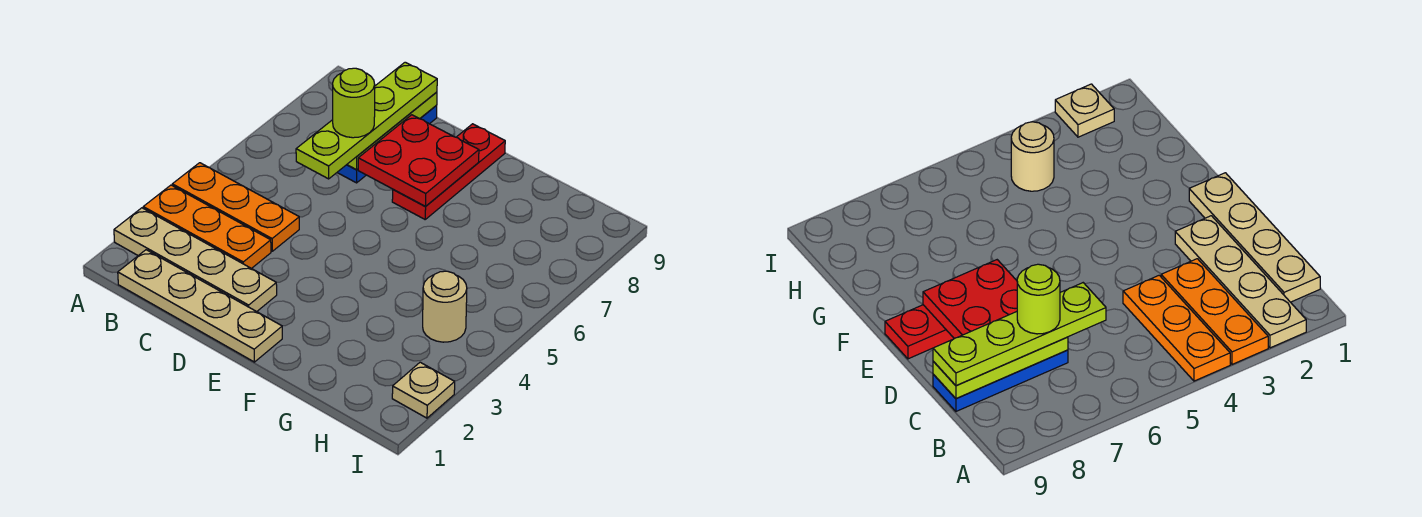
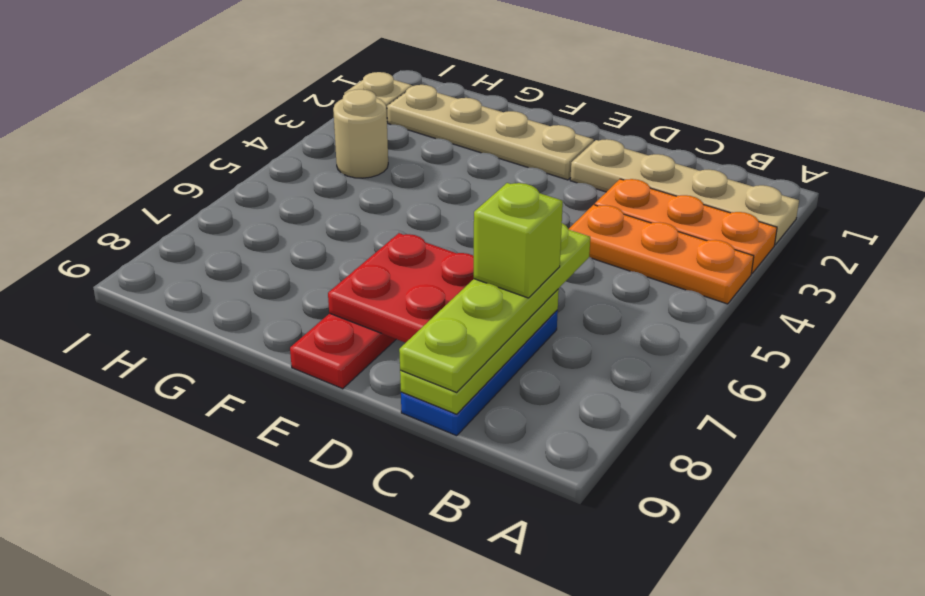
tan plate B1:E1 level 1 -> tan plate E2:H2 level 1
lime round brick C7 level 4 -> lime brick C7 level 4

